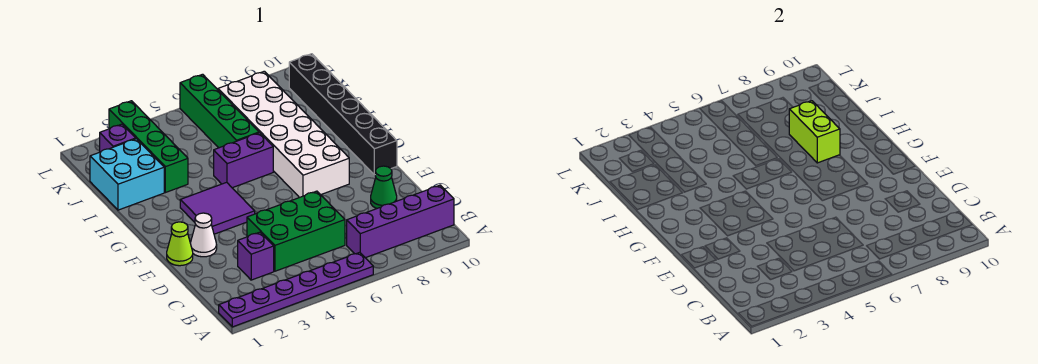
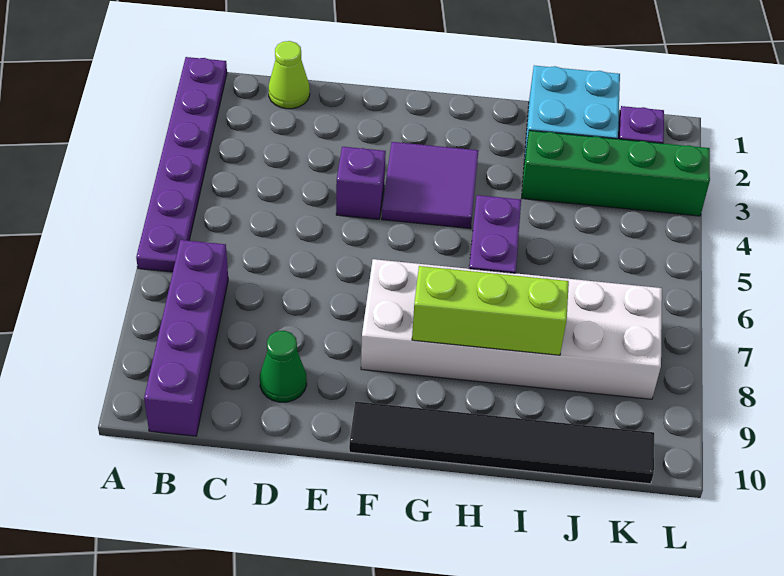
purple brick C3 level 1 -> purple brick E4 level 1
green brick C4:D6 level 1 -> none
lime cone E1 level 1 -> lime cone C1 level 1
white cone E2 level 1 -> none
black brick F10:K10 level 1 -> black tile F10:K10 level 1
lime brick H8:I8 level 2 -> lime brick G8:I8 level 2
green brick I6:L6 level 1 -> none

